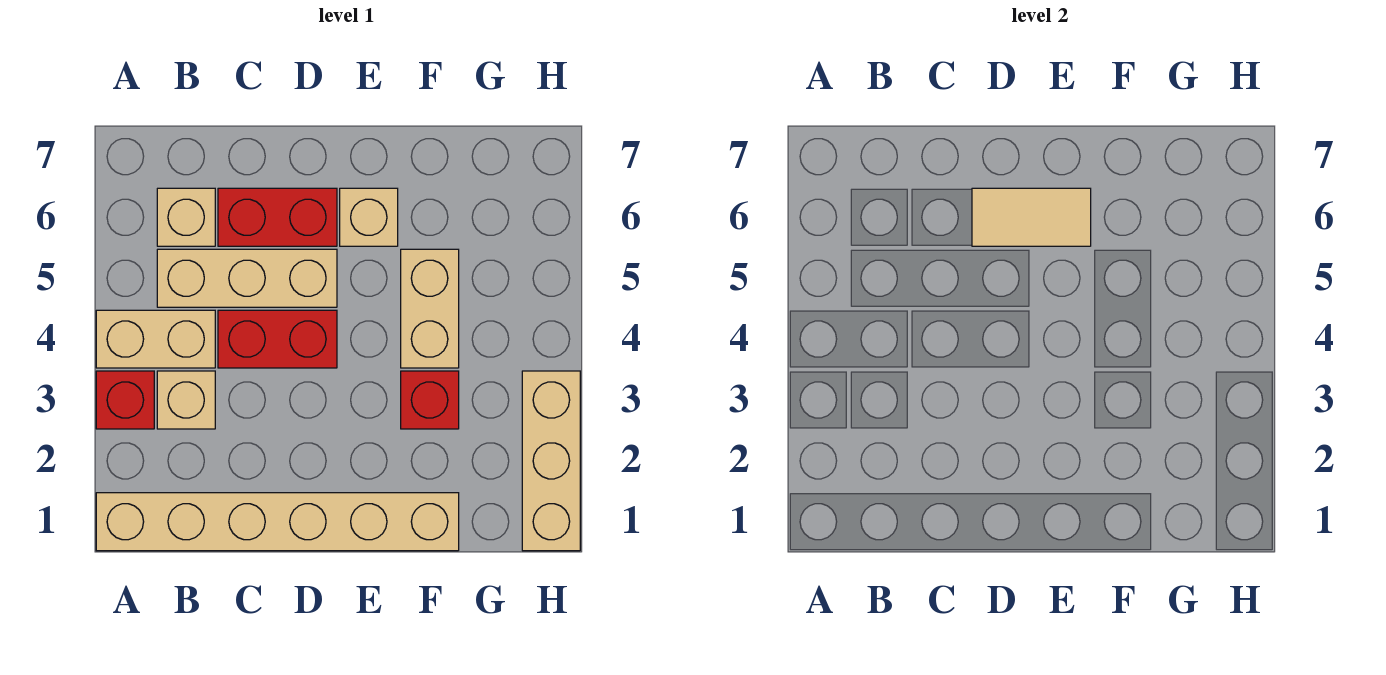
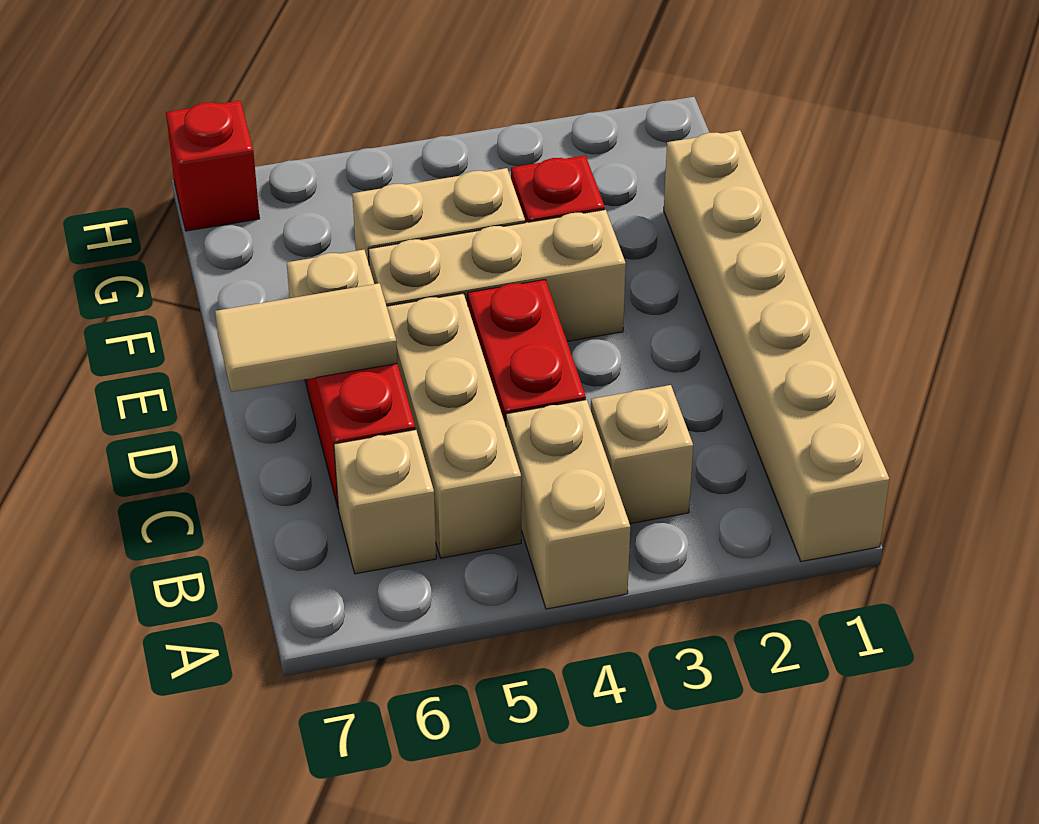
red brick A3 level 1 -> red brick H7 level 1
tan tile D6:E6 level 2 -> tan tile D6:D7 level 2
tan brick H1:H3 level 1 -> tan brick E3:E5 level 1

